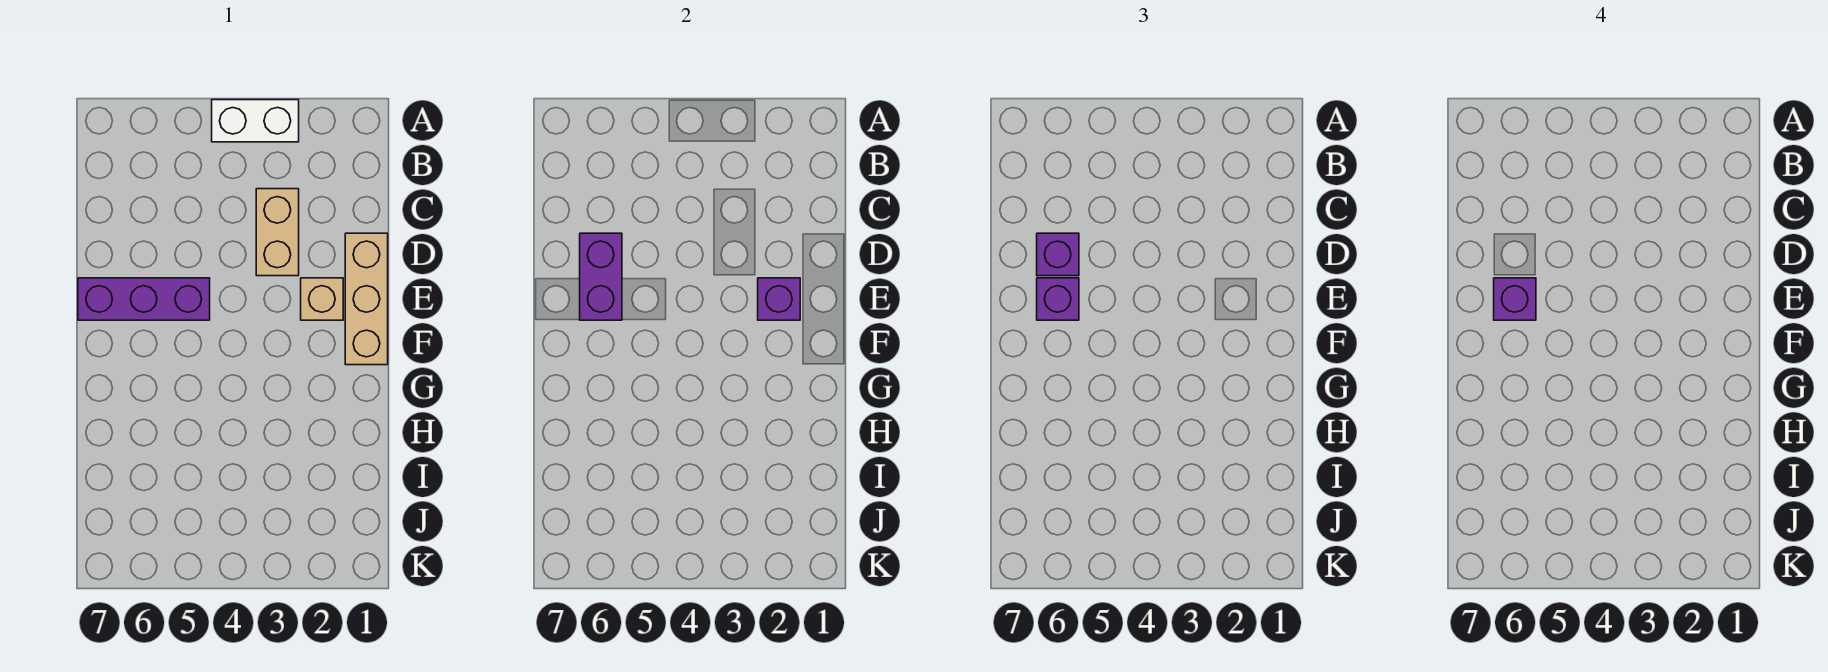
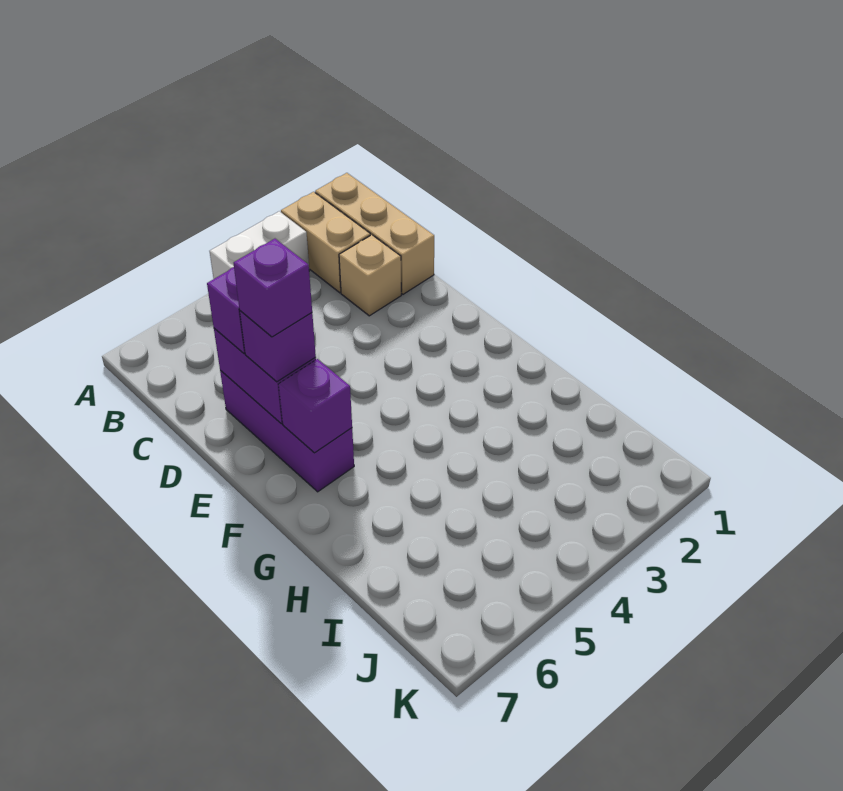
tan brick C3:D3 level 1 -> tan brick A2:B2 level 1
tan brick D1:F1 level 1 -> tan brick A1:C1 level 1
tan brick E2 level 1 -> tan brick C2 level 1
purple brick E2 level 2 -> purple brick F6 level 2
purple brick E5:E7 level 1 -> purple brick D6:F6 level 1

